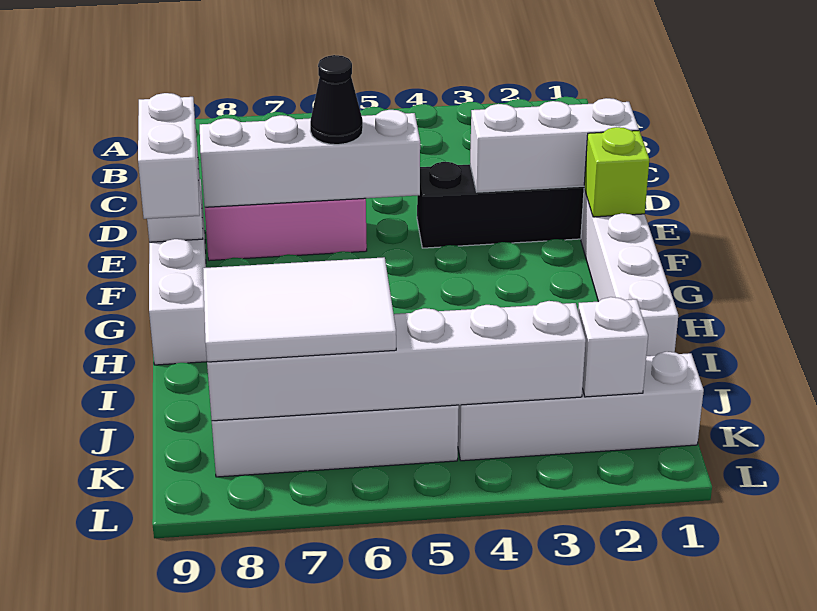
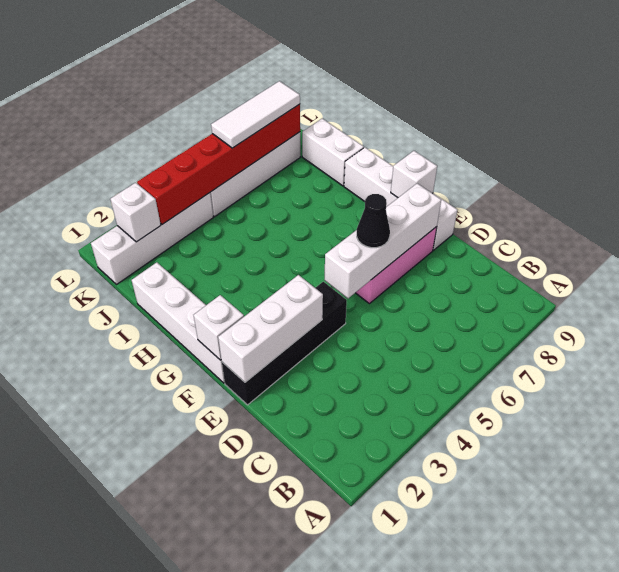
lime brick F1 level 2 -> white brick F1 level 2
white brick F9:G9 level 3 -> white brick I9:J9 level 1
white tile J6:K8 level 3 -> white tile K6:K8 level 3
white brick K3:K8 level 2 -> red brick K3:K8 level 2

